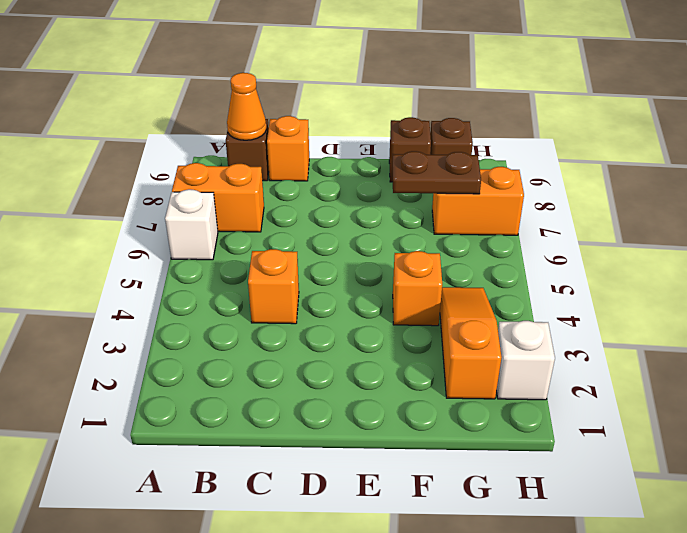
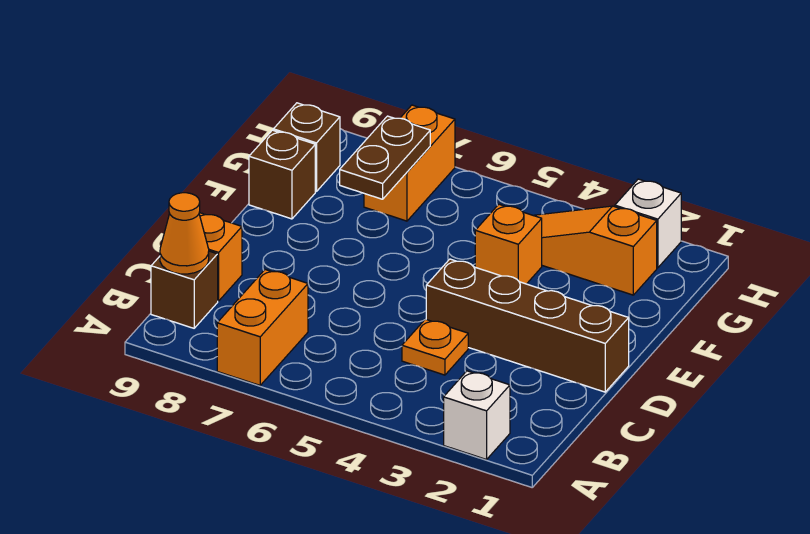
white brick A6 level 1 -> white brick A2 level 1
orange brick C4 level 1 -> orange plate C4 level 1
none -> brown brick D1:D4 level 1

